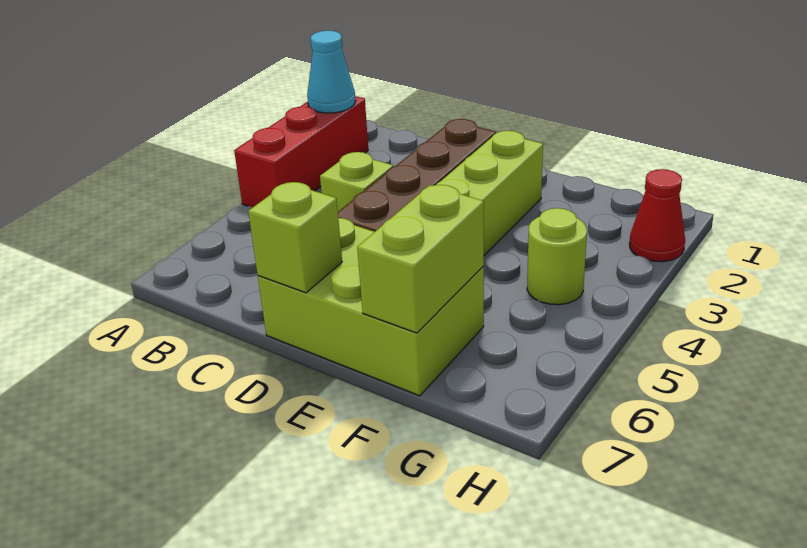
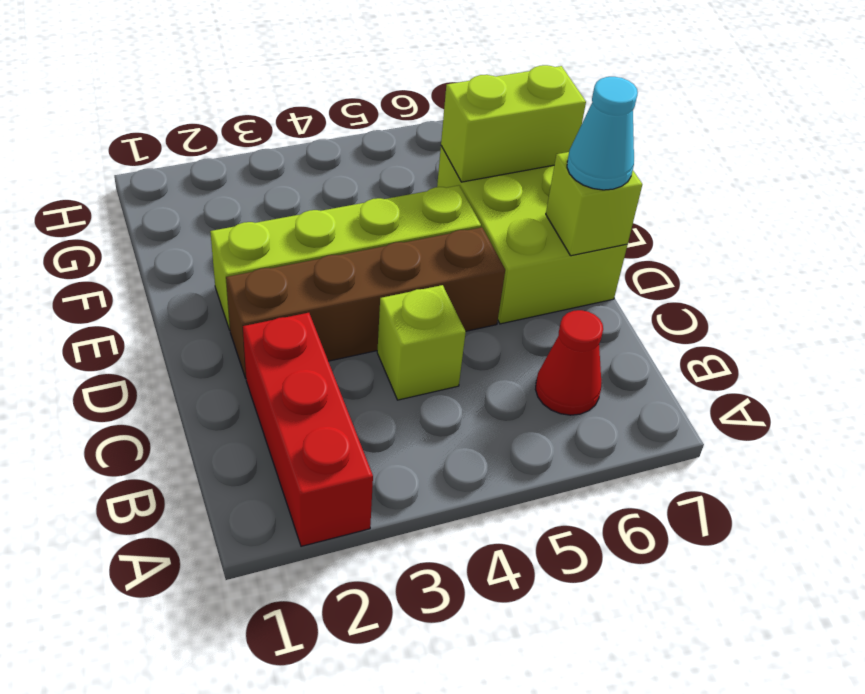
red brick A2:A4 level 1 -> red brick A2:C2 level 1
cyan cone A2 level 2 -> cyan cone D7 level 3
lime round brick G4 level 1 -> none
red cone H2 level 1 -> red cone B6 level 1

